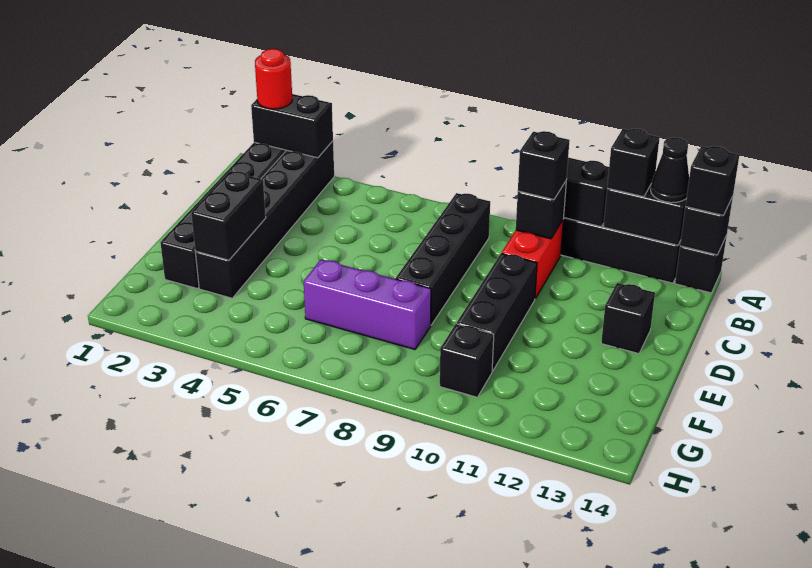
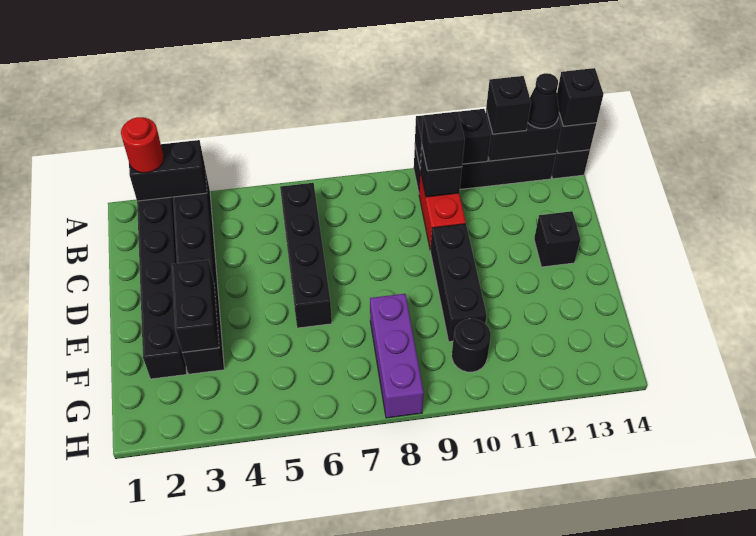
black brick B8:E8 level 1 -> black brick B6:E6 level 1
purple brick F6:F8 level 1 -> purple brick F8:H8 level 1
black brick G10 level 1 -> black round brick G10 level 1

